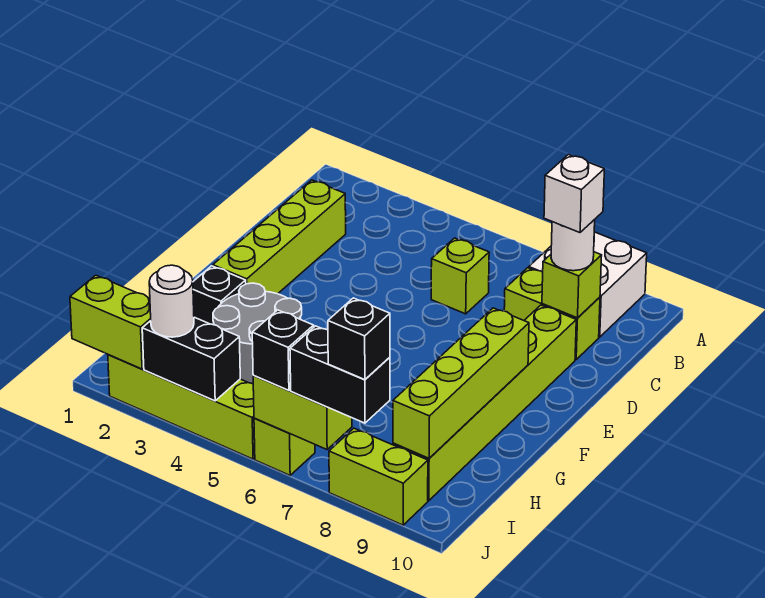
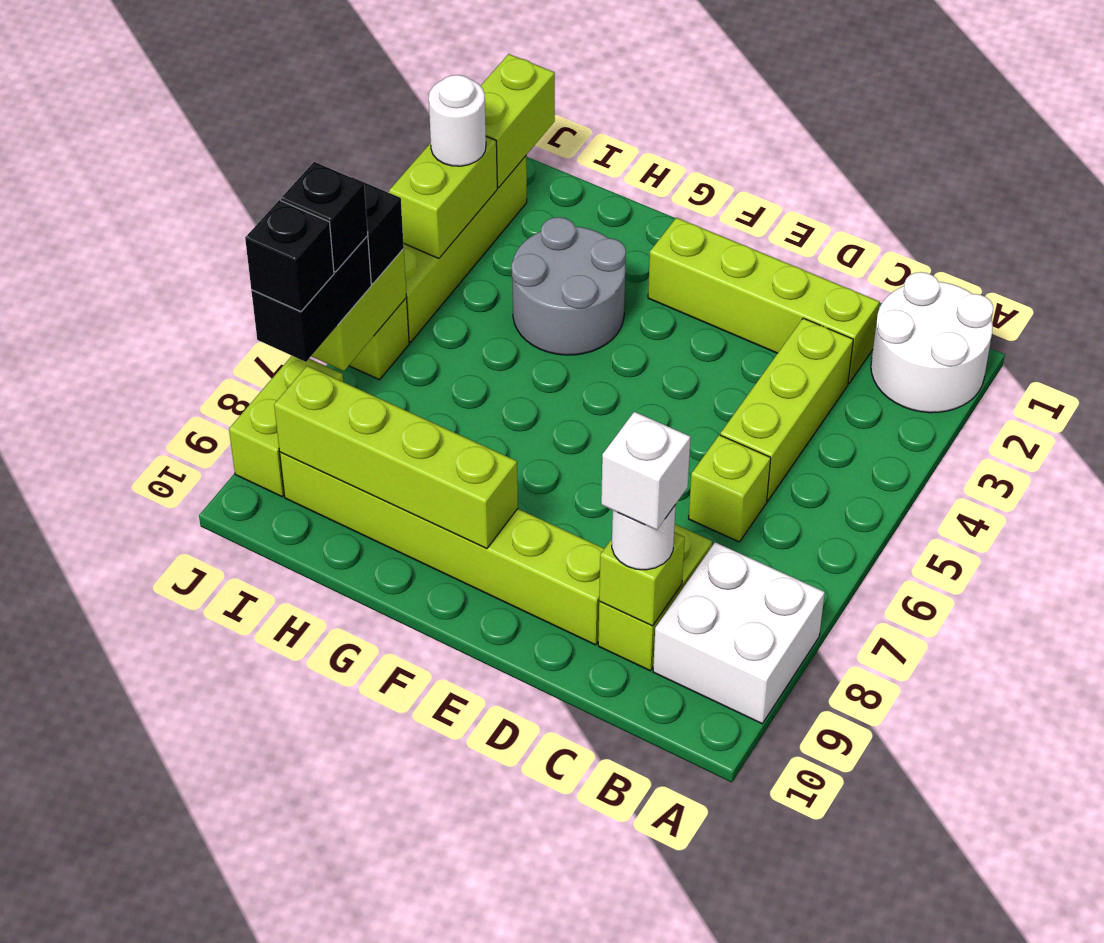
none -> white round brick A1:B2 level 1
none -> lime brick C3:C5 level 1
black brick G2 level 1 -> black brick J7 level 4
black brick J3:J4 level 2 -> lime brick J3:J4 level 2

